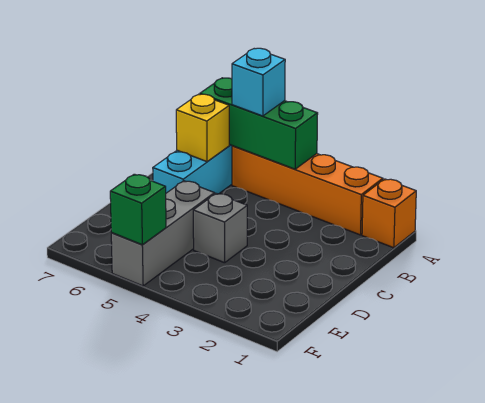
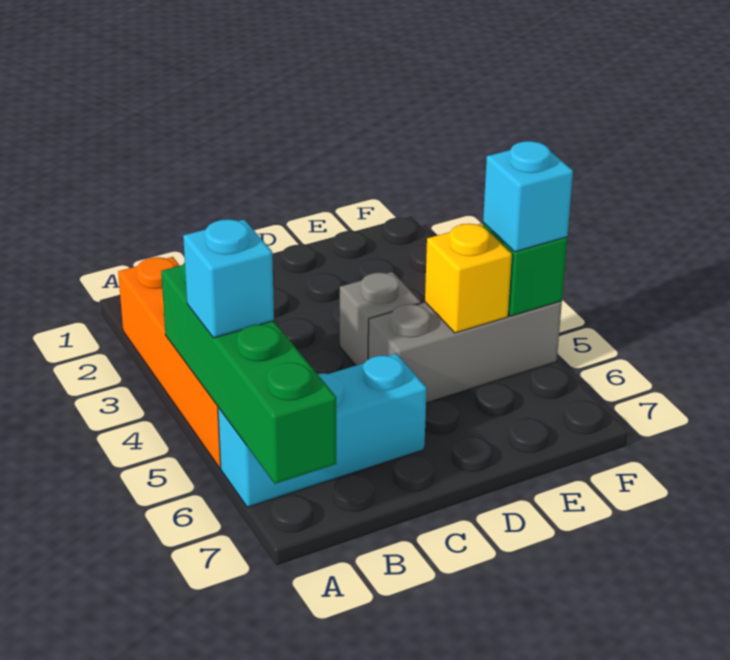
orange brick A1 level 1 -> none
green brick A4:A6 level 2 -> green brick A4:A7 level 2
yellow brick B6 level 2 -> yellow brick E5 level 2
none -> cyan brick F5 level 3

